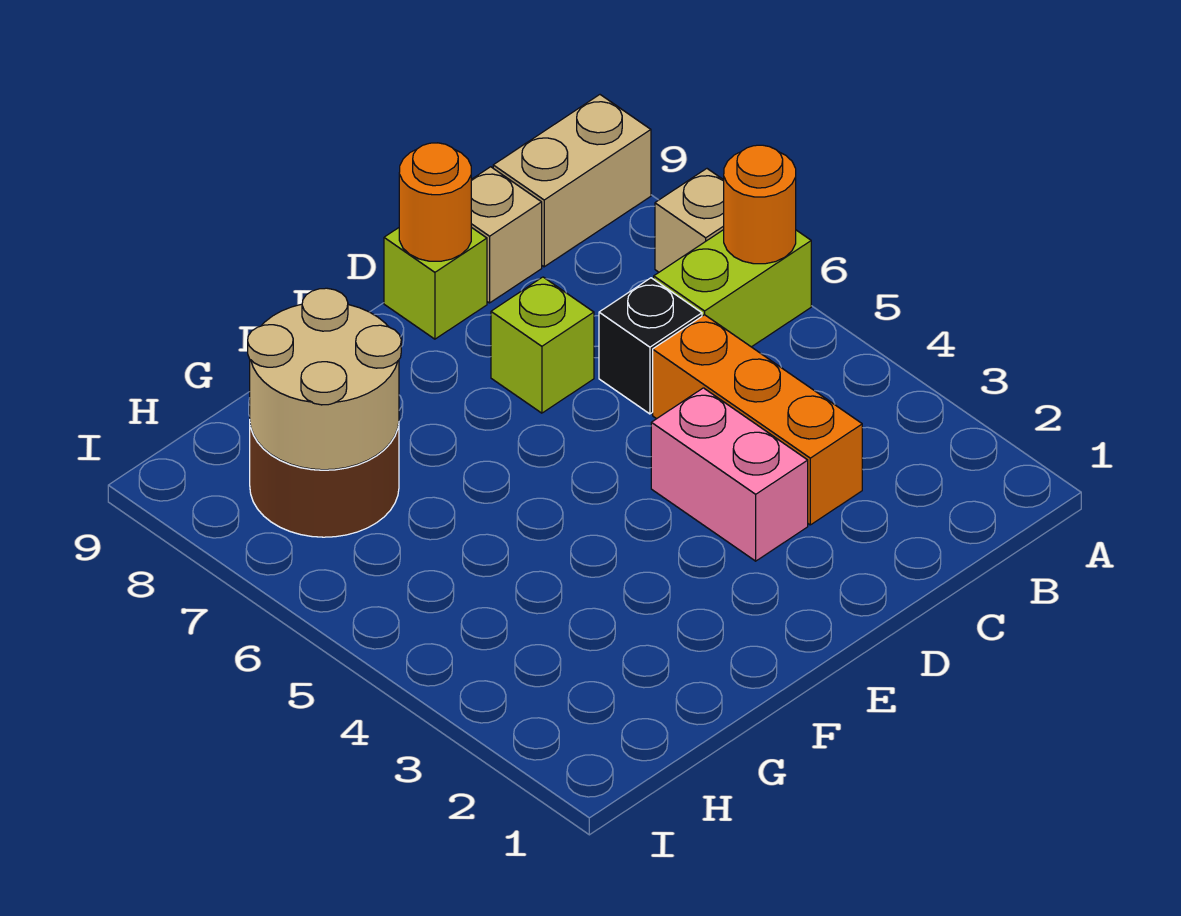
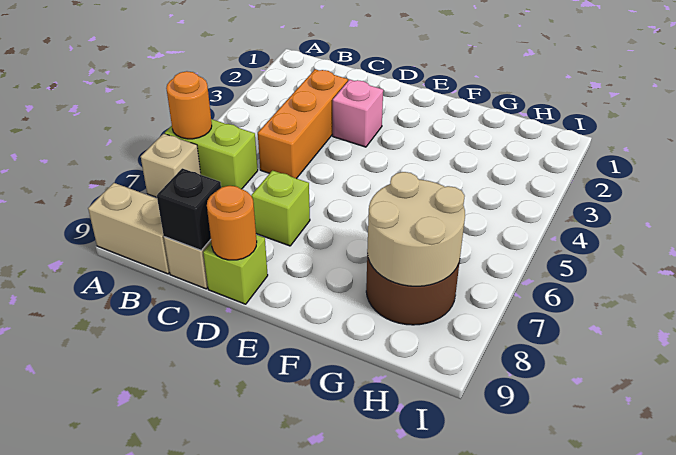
black brick C6 level 1 -> black brick C9 level 2
pink brick D3:D4 level 1 -> pink brick D3 level 1

